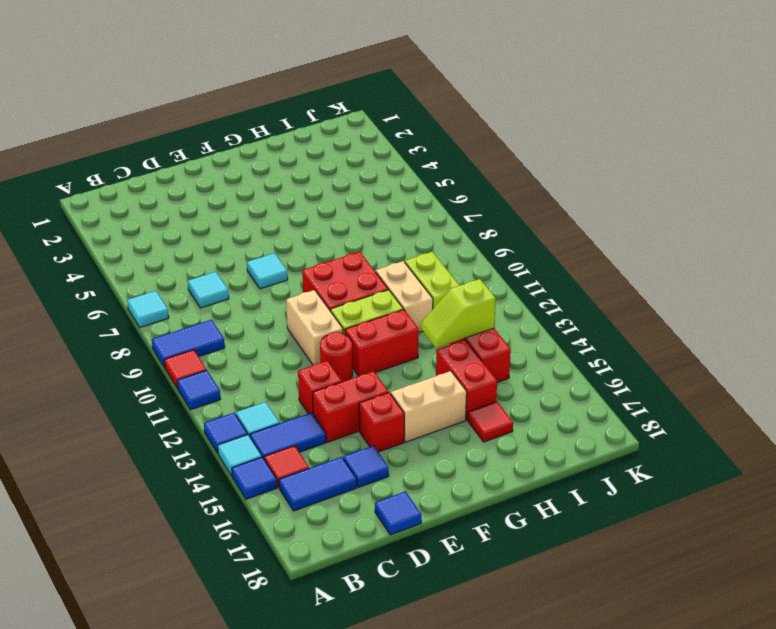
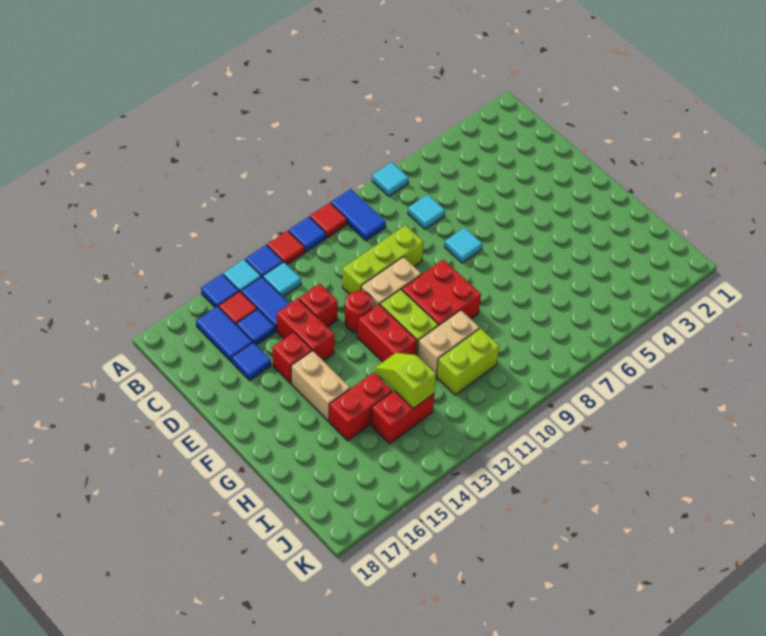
none -> lime brick D9:D11 level 1
blue tile D18 level 1 -> blue tile C15 level 1
red tile H16 level 1 -> red tile A12 level 1

